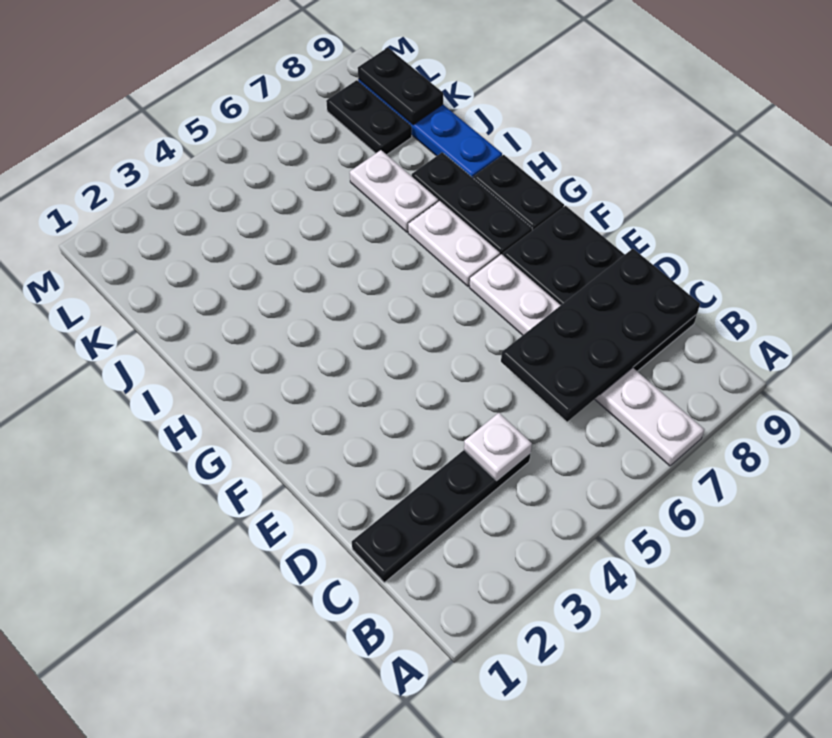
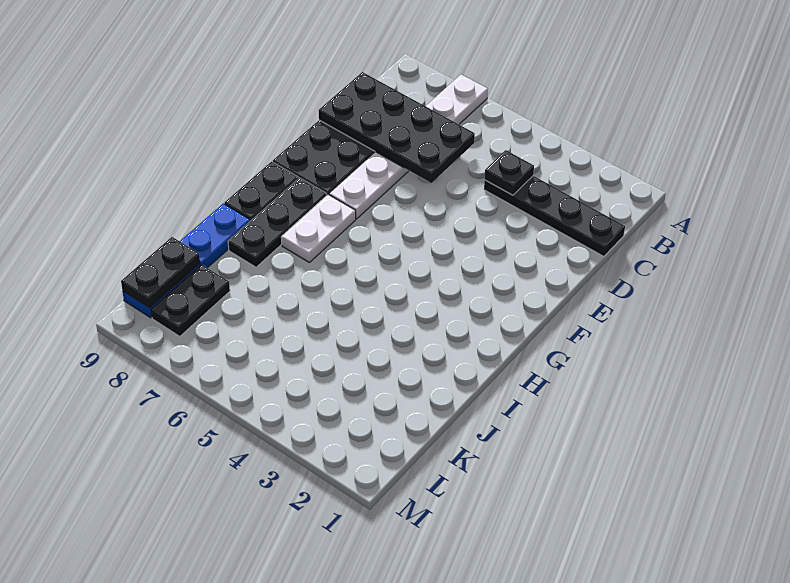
white plate C4 level 2 -> black plate C4 level 2
white plate I7:J7 level 1 -> none

